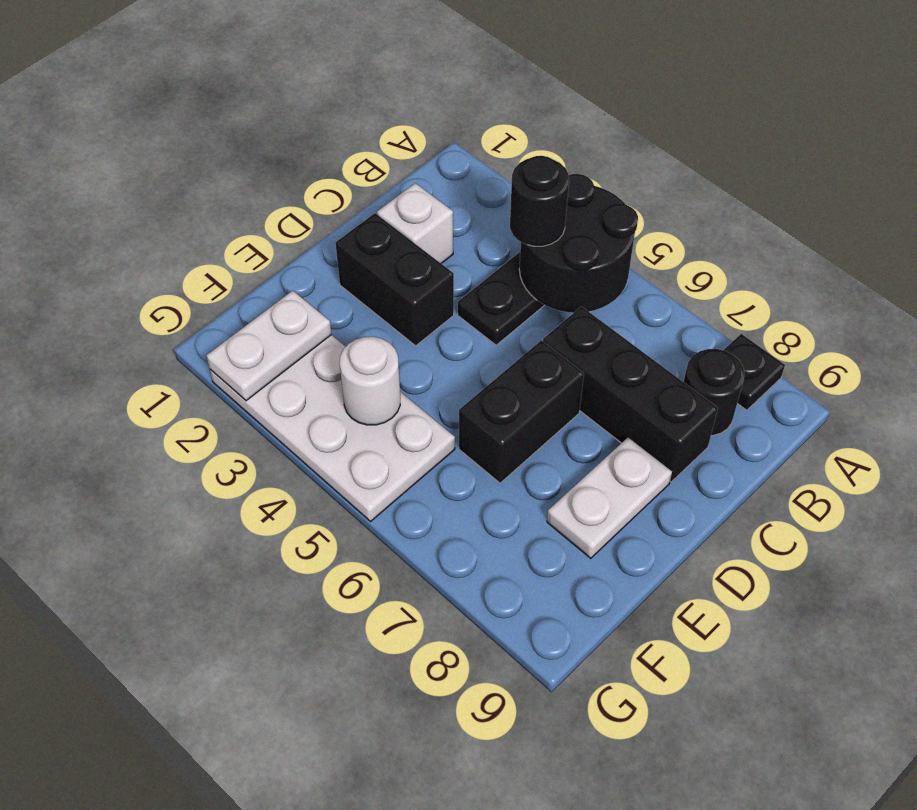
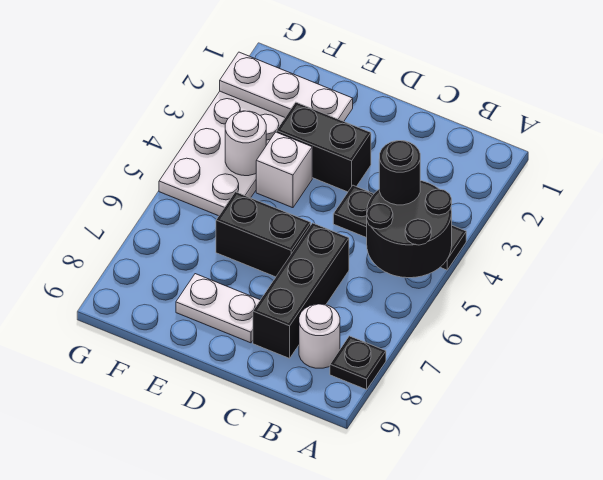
black round brick B8 level 1 -> white round brick B8 level 1
white brick C2 level 1 -> white brick E4 level 1
black brick D2:D3 level 1 -> black brick D3:E3 level 1
white plate F2:G2 level 2 -> white plate E2:G2 level 2

